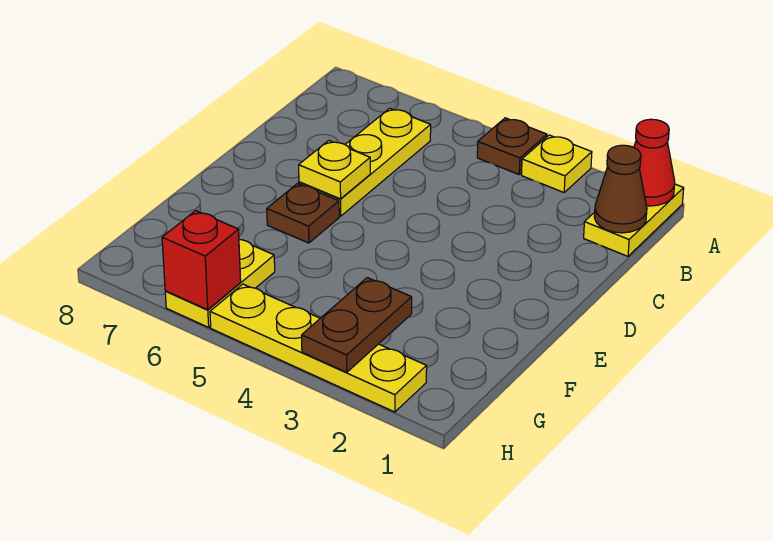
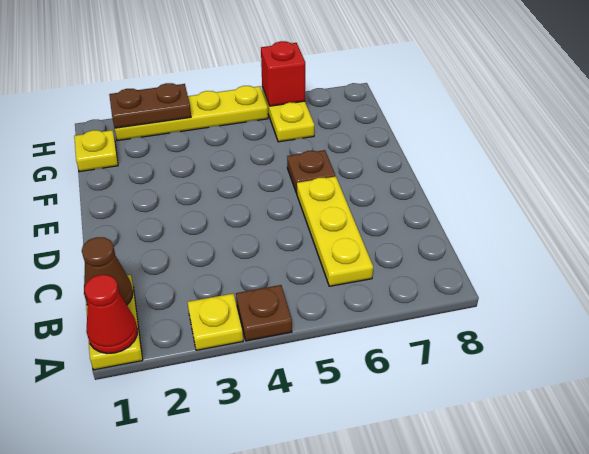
yellow plate D6 level 2 -> yellow plate G1 level 1
brown plate G3:H3 level 2 -> brown plate H2:H3 level 2

